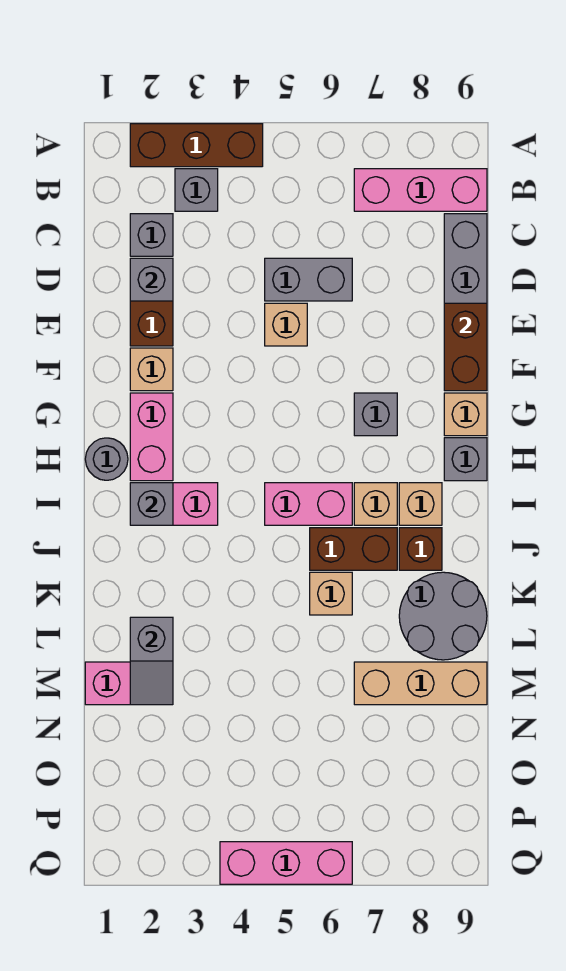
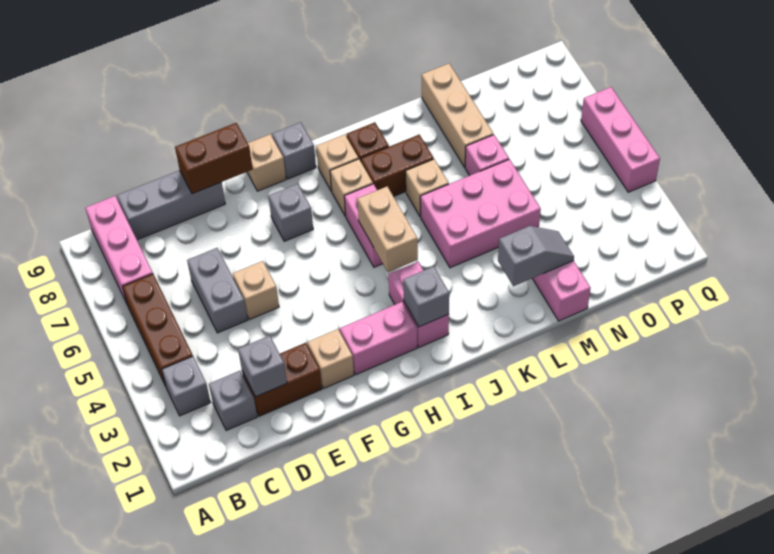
brown brick A2:A4 level 1 -> brown brick B4:B6 level 1
grey round brick H1 level 1 -> none
none -> tan brick I4:I5 level 2
brown brick J6:J7 level 1 -> brown brick J7:K7 level 1
none -> pink brick K4:M5 level 1
grey round brick K8:L9 level 1 -> none
none -> pink brick M6 level 1

